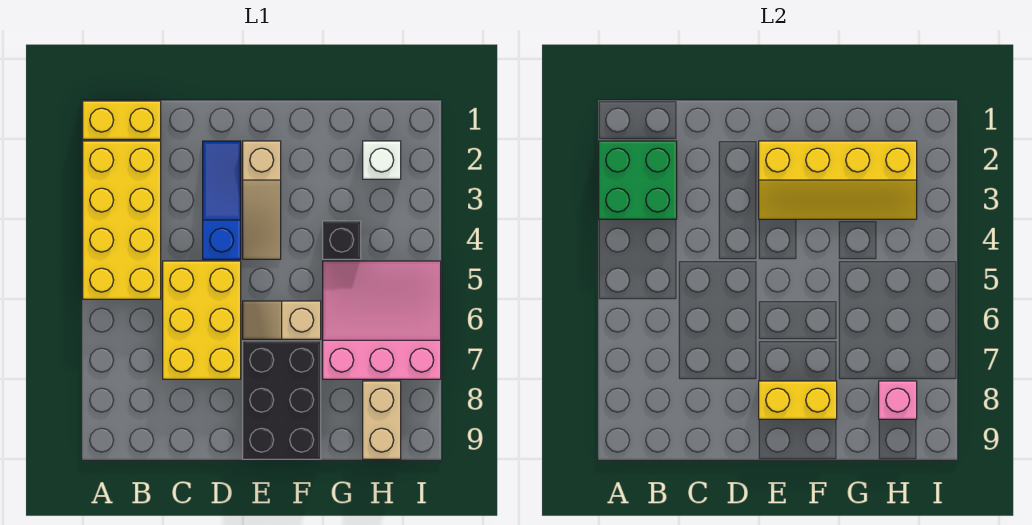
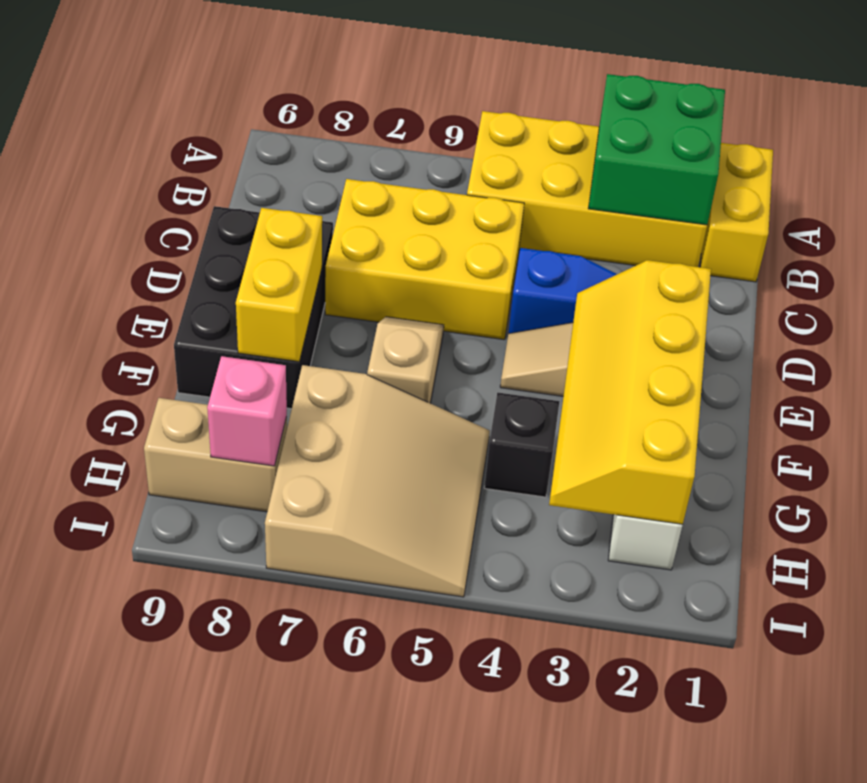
black brick E7:F9 level 1 -> black brick D8:F9 level 1
pink slope G5:I7 level 1 top 7 -> tan slope G5:I7 level 1 top 7

